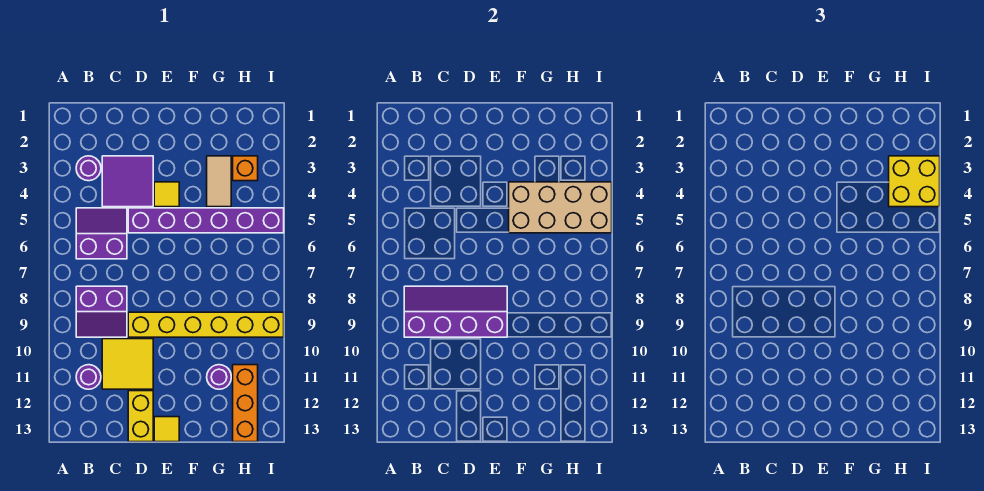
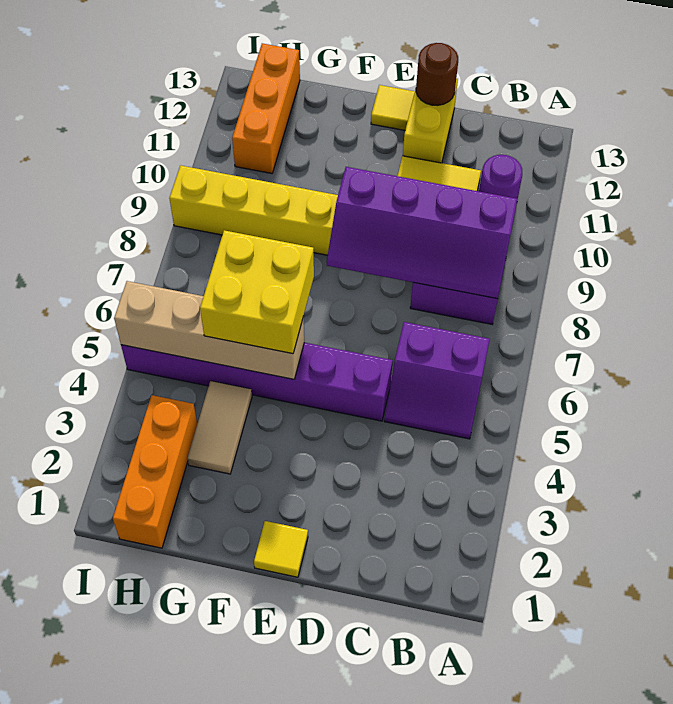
purple round brick B3 level 1 -> none
purple tile C3:D4 level 1 -> none
none -> brown round brick D13 level 2
yellow tile E4 level 1 -> yellow tile E1 level 1
tan brick F4:I5 level 2 -> tan brick F5:I5 level 2
purple round brick G11 level 1 -> none
orange brick H3 level 1 -> orange brick H1:H3 level 1
yellow brick H3:I4 level 3 -> yellow brick F5:G6 level 3

